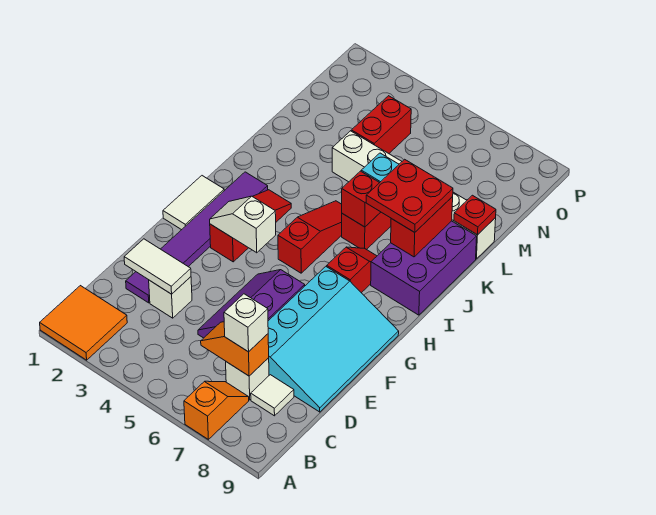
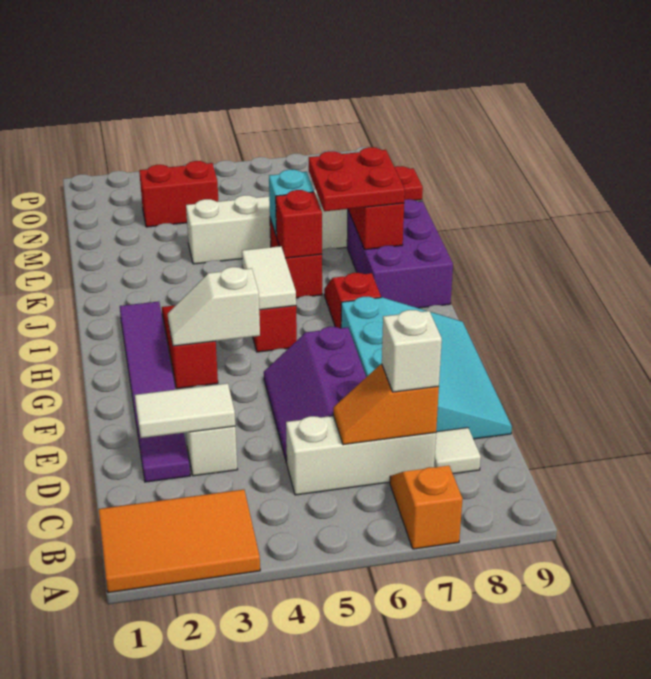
orange tile A1:B2 level 1 -> orange tile A1:B3 level 1
white brick C7 level 1 -> white brick C5:C7 level 1
white tile G1:H1 level 1 -> white tile H5:I5 level 2
red brick M4:N4 level 1 -> red brick N3:N4 level 1

